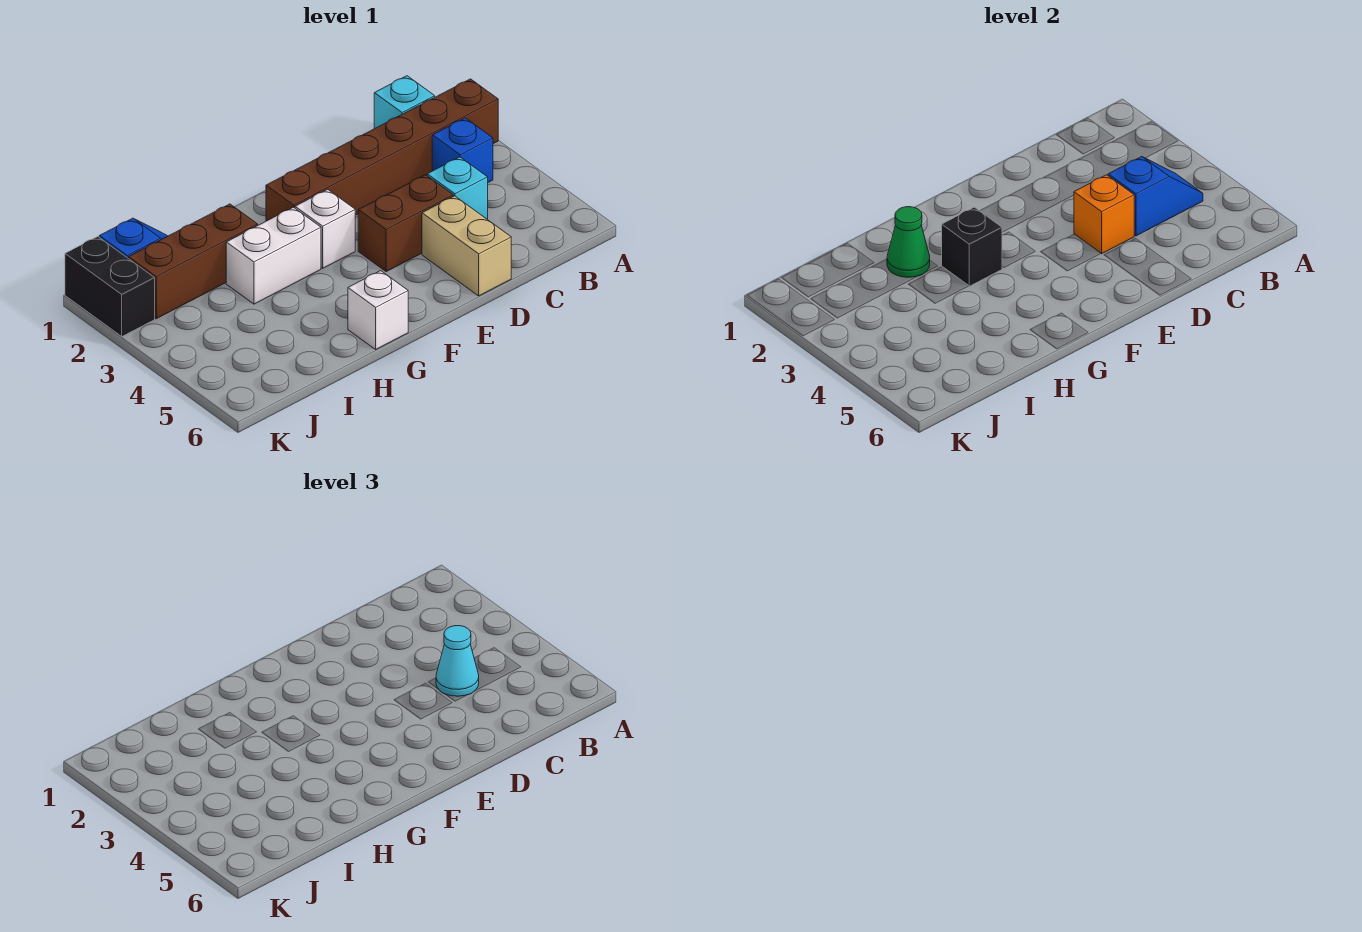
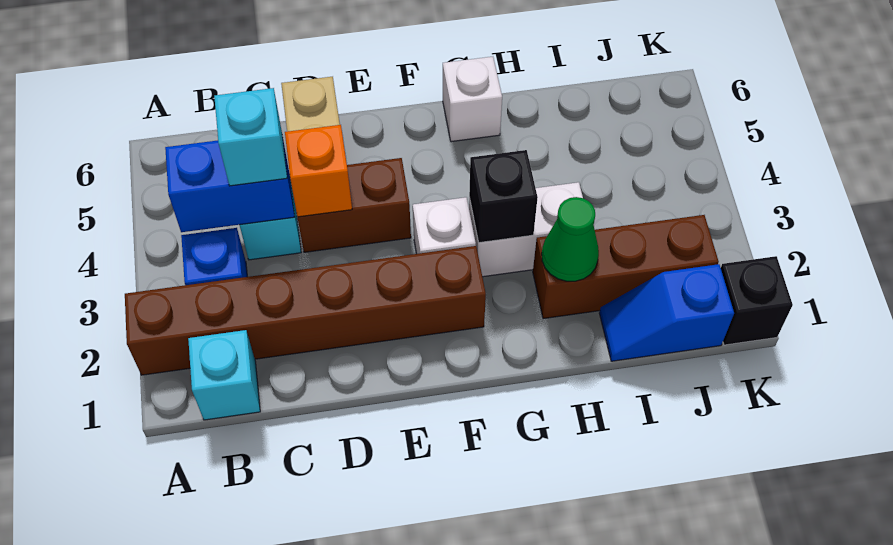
blue slope B4:C4 level 2 top C -> blue brick B4:C4 level 2
cyan cone C4 level 3 -> cyan brick C4 level 3
black brick K1:K2 level 1 -> black brick K1 level 1

